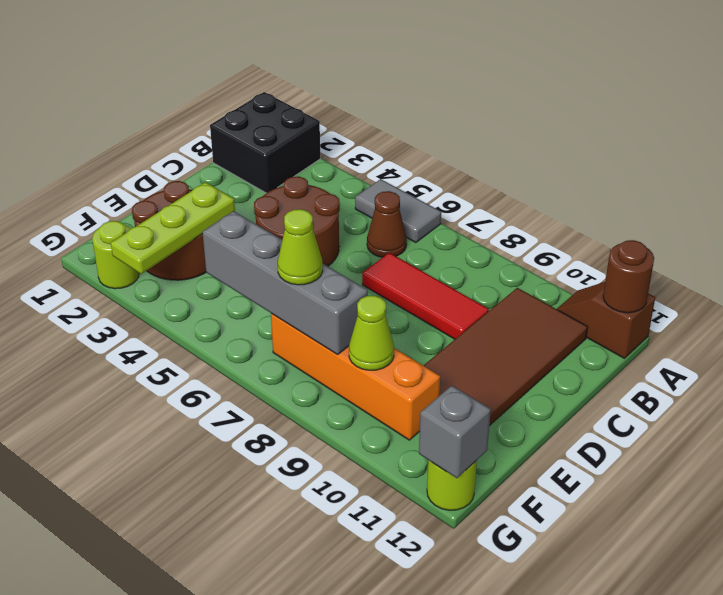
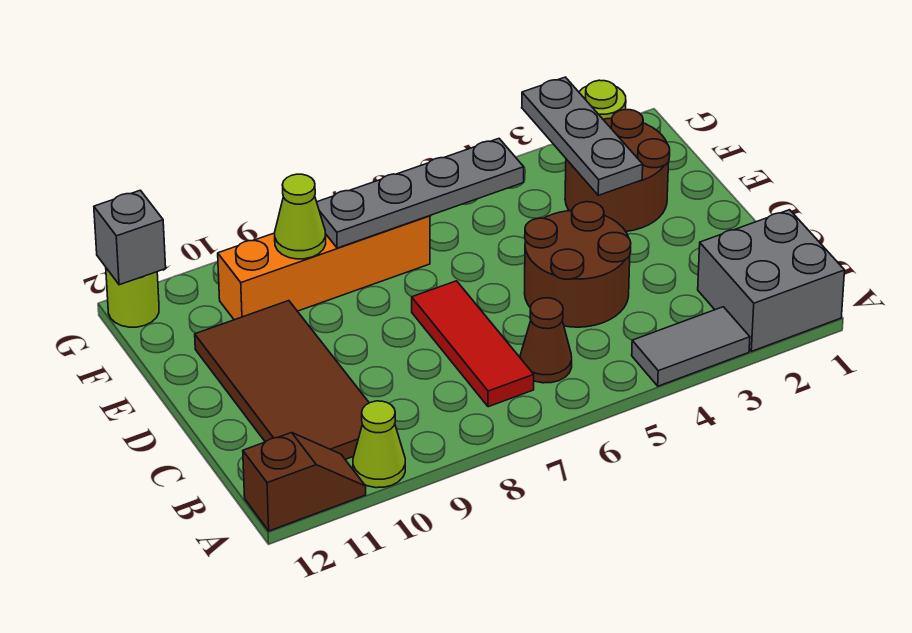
black brick A1:B2 level 1 -> grey brick A1:B2 level 1
grey tile A5:A6 level 1 -> grey tile A3:A4 level 1
brown round brick A12 level 2 -> none
red tile C7:C9 level 1 -> red tile B7:D7 level 1
lime plate E3:G3 level 2 -> grey plate E3:G3 level 2
grey brick F5:F8 level 2 -> grey plate F5:F8 level 2
lime cone F7 level 3 -> lime cone A10 level 1

